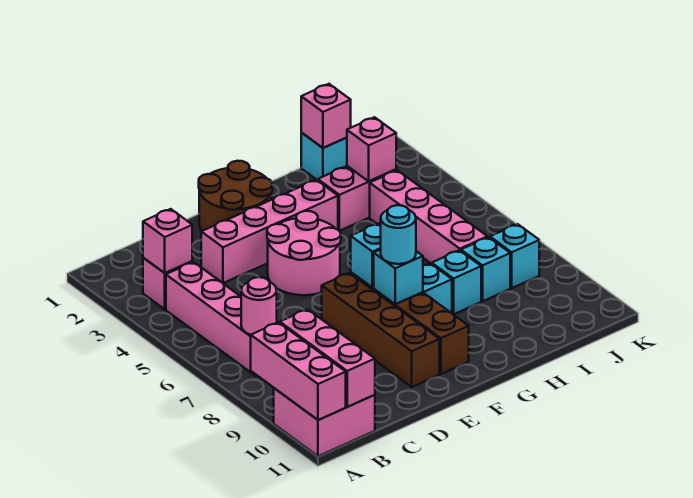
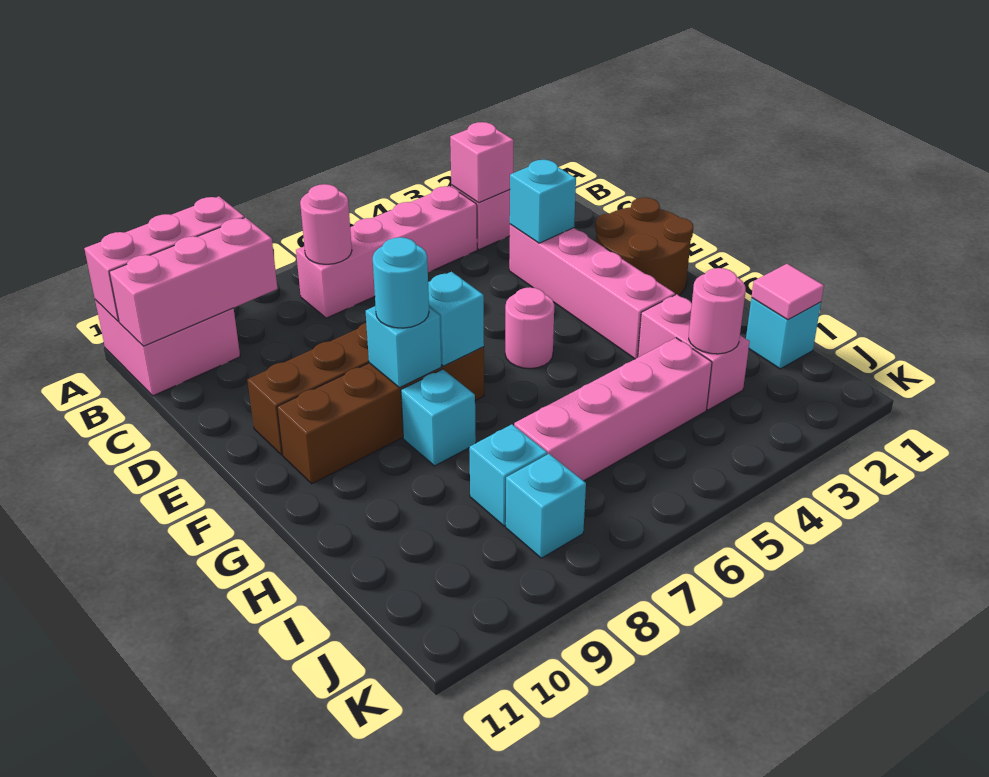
pink round brick E4:F5 level 1 -> pink round brick F5 level 1
cyan brick H8 level 1 -> cyan brick D3 level 2
pink brick I1 level 2 -> pink tile I1 level 2
pink brick I3 level 2 -> pink round brick I3 level 2

